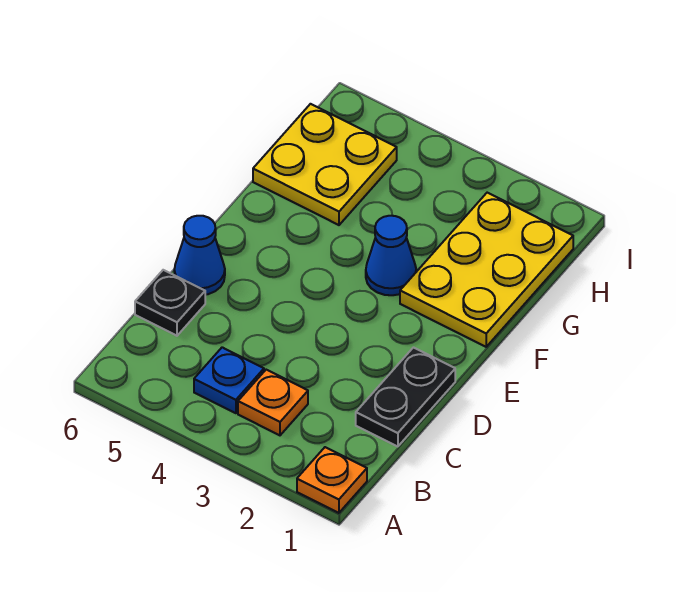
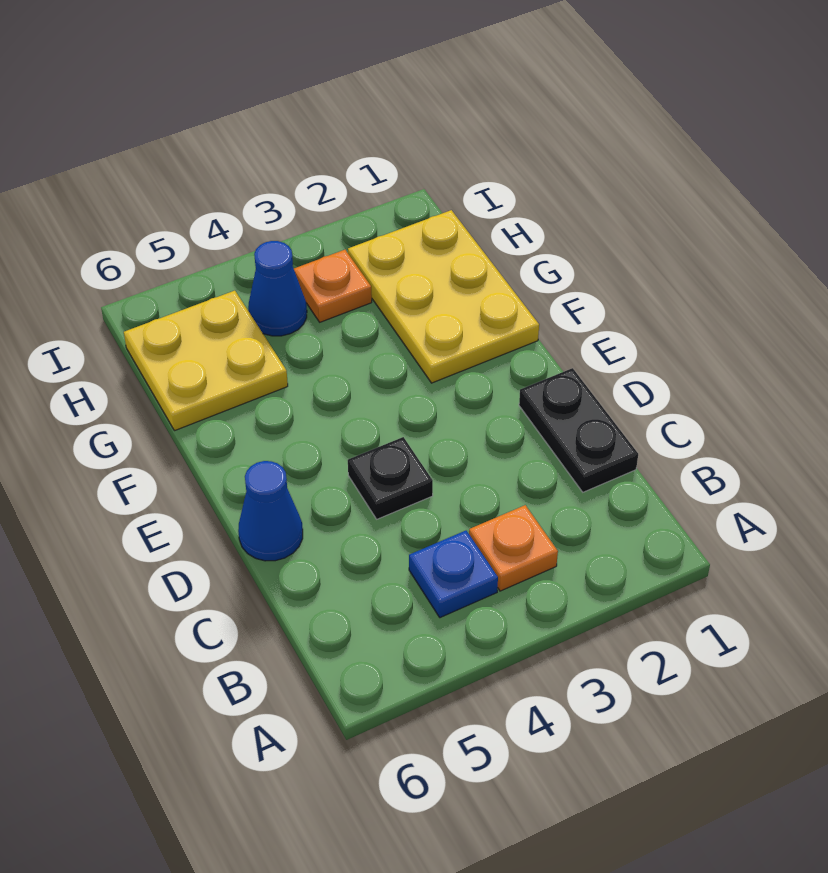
orange plate A1 level 1 -> orange plate H3 level 1
black plate C6 level 1 -> black plate D4 level 1
blue cone F3 level 1 -> blue cone H4 level 1

